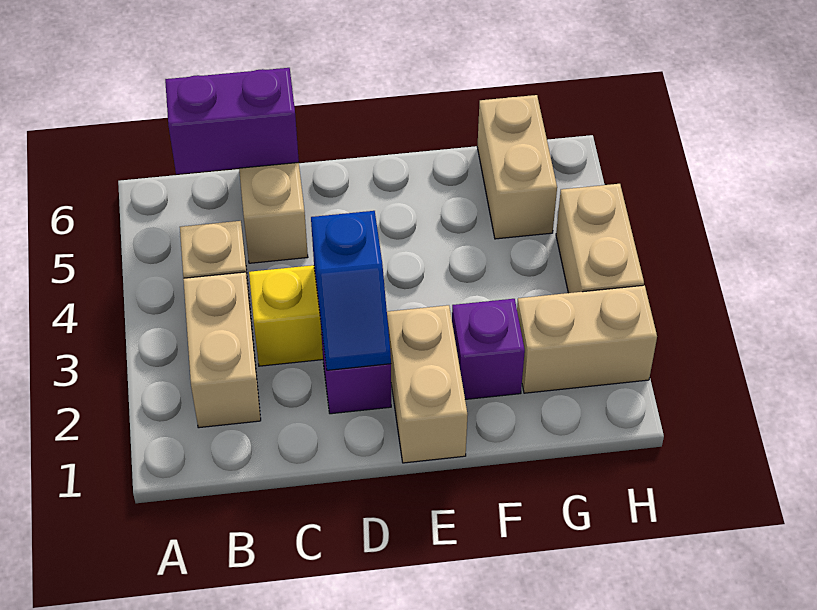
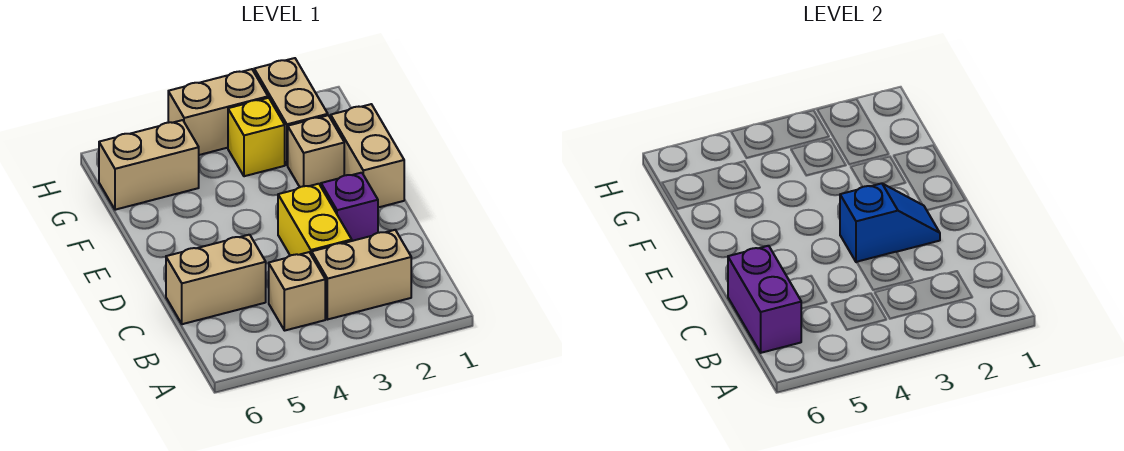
tan brick E1:E2 level 1 -> tan brick E1:F1 level 1
purple brick F2 level 1 -> tan brick F2 level 1
none -> yellow brick G3 level 1

